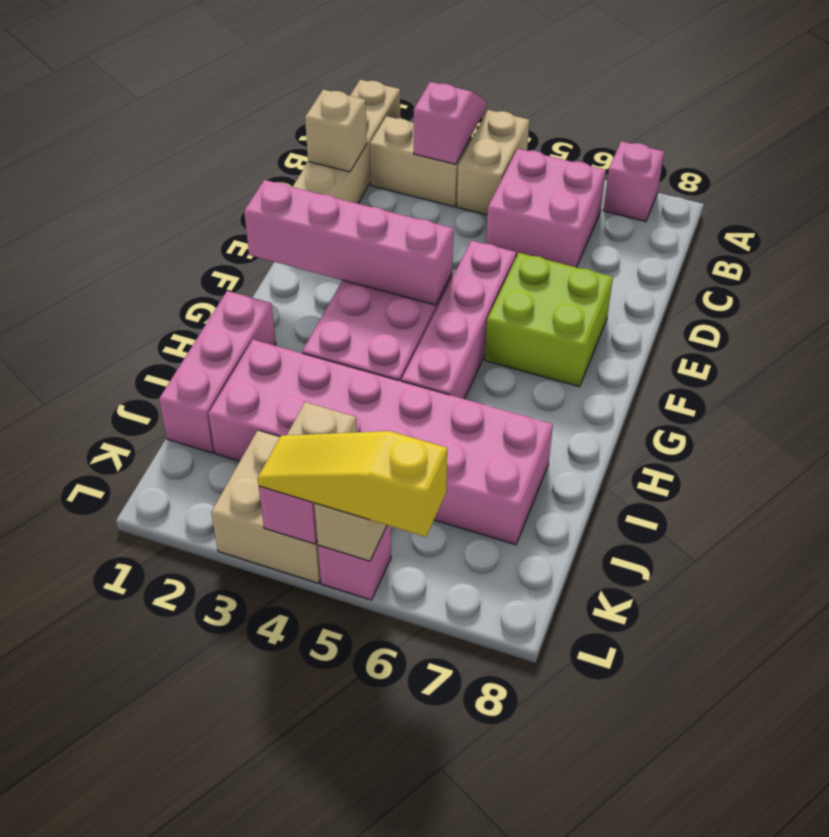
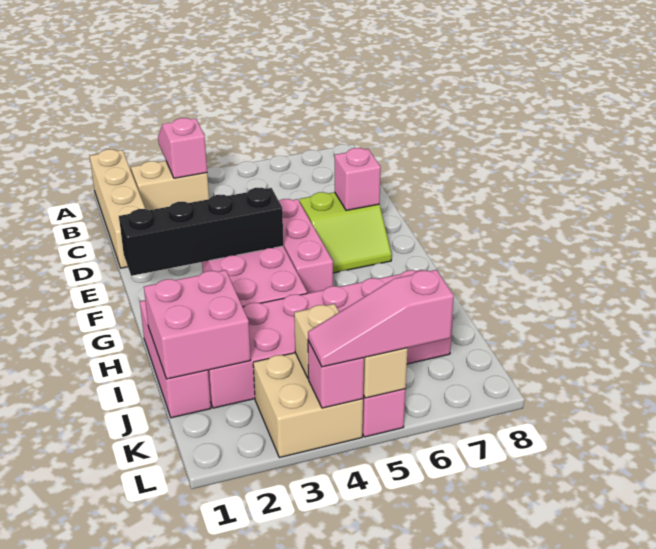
tan brick A4:B4 level 1 -> none
pink brick A7 level 1 -> pink brick E7 level 2
pink brick B5:C6 level 1 -> pink brick I1:J2 level 2
tan brick C1 level 2 -> none
pink brick E5:H5 level 1 -> pink brick E5:G5 level 1
lime brick E6:F7 level 1 -> lime slope E6:F7 level 1 top E
pink brick F1:F4 level 2 -> black brick F1:F4 level 2
yellow slope L4:L6 level 3 top 6 -> pink slope L4:L6 level 3 top 6

